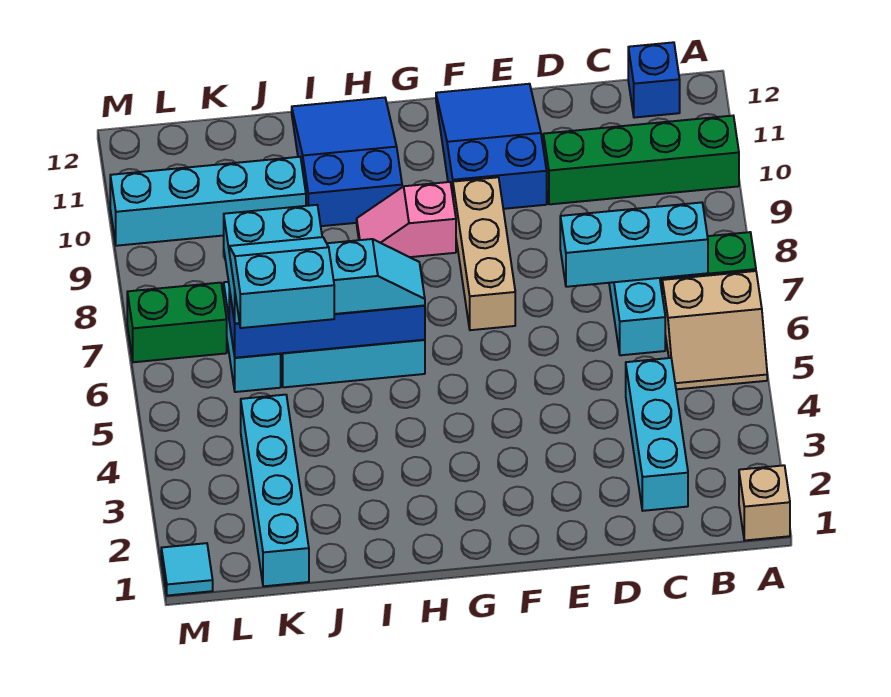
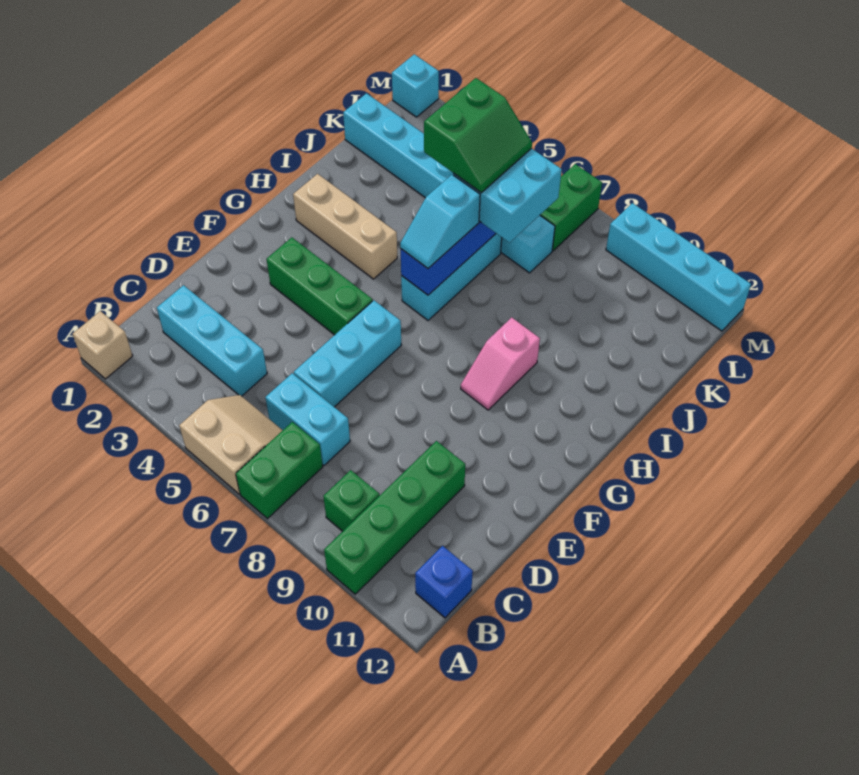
tan slope A5:B6 level 1 top 6 -> tan slope A5:B6 level 1 top A
cyan brick B7:D7 level 2 -> cyan brick D6:F6 level 1
none -> green brick B9 level 1
blue slope E10:F12 level 1 top 10 -> none
none -> green brick F3:F5 level 1
tan brick F7:F9 level 1 -> tan brick H2:H4 level 1
pink slope G9:H9 level 1 top G -> pink slope G9:H9 level 1 top H
blue slope H10:I12 level 1 top 10 -> none
cyan slope J5:K6 level 4 top 5 -> green slope J5:K6 level 4 top 5
cyan brick J10:M10 level 1 -> cyan brick M9:M12 level 1
cyan tile M1 level 1 -> cyan brick M1 level 1

